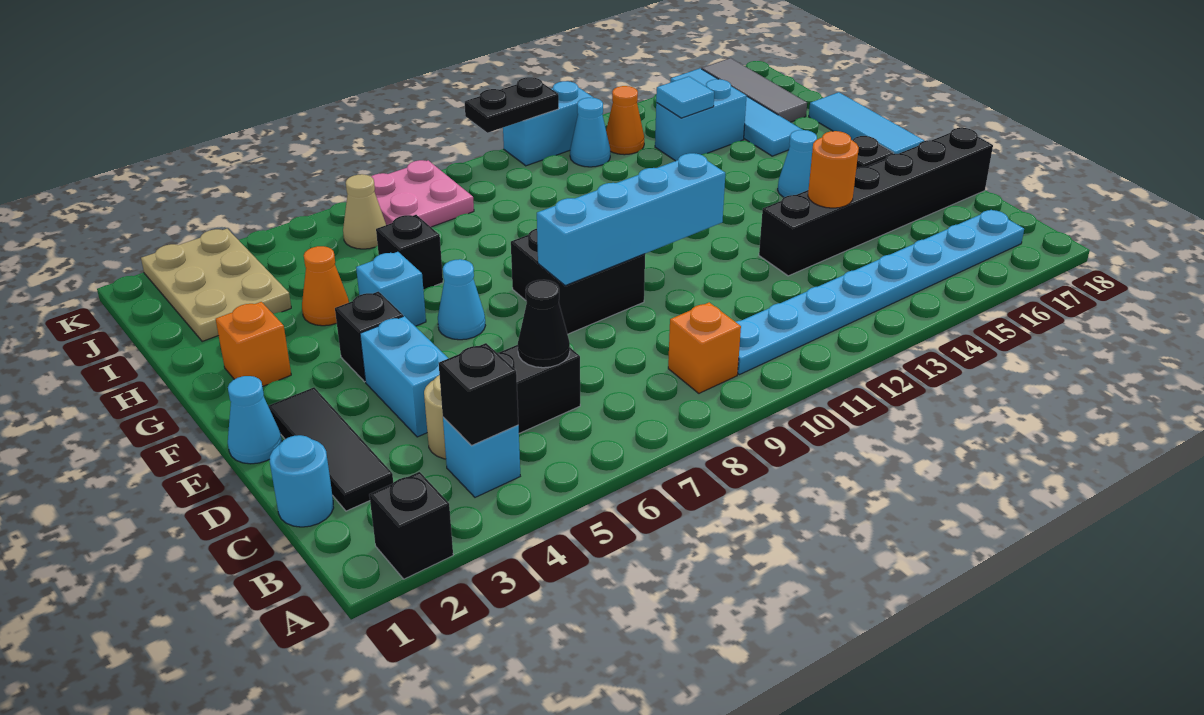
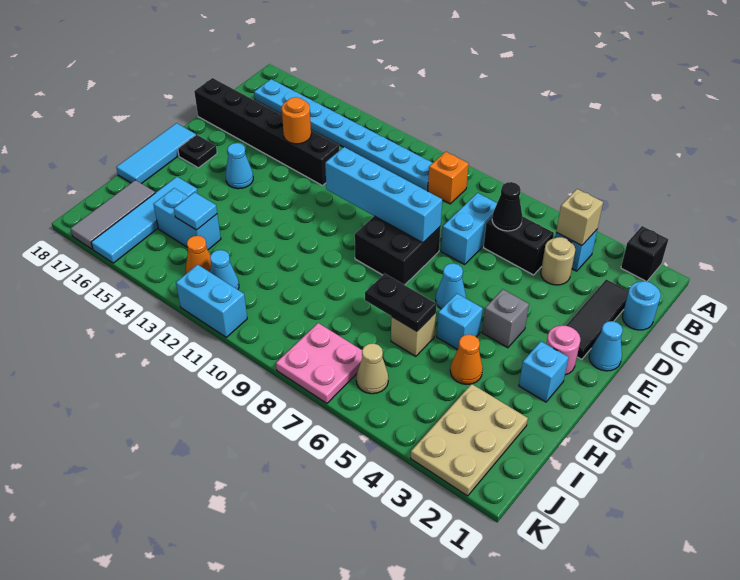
black brick B4 level 2 -> tan brick B4 level 2
cyan brick D4:E4 level 1 -> cyan brick C7:D7 level 1
none -> pink round brick F2 level 1
black brick F4 level 1 -> grey brick F4 level 1
orange brick G2 level 1 -> cyan brick G2 level 1
black brick H6 level 1 -> tan brick H6 level 1
black plate K10:K11 level 2 -> black plate H6:H7 level 2

